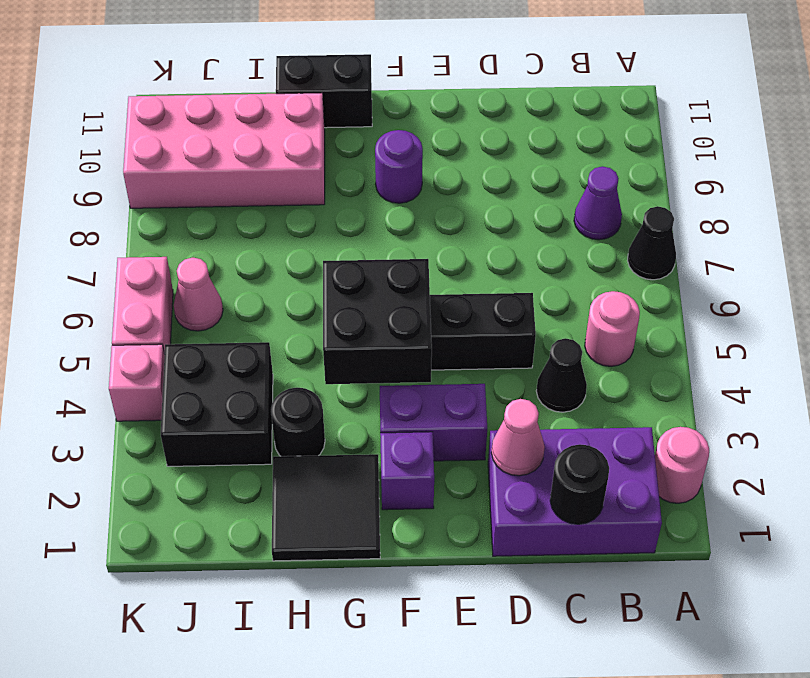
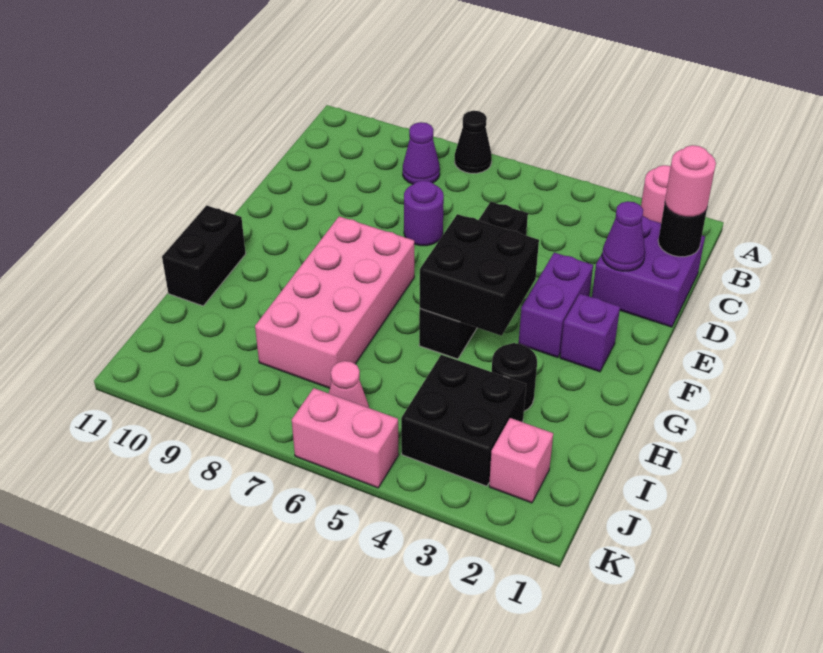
purple brick B1:D2 level 1 -> purple brick C1:D2 level 1
pink round brick B5 level 1 -> pink round brick C1 level 3
black cone C4 level 1 -> none
pink cone D2 level 2 -> purple cone D2 level 2
purple round brick F9 level 1 -> purple round brick D7 level 1
black tile G1:H2 level 1 -> none
pink brick H9:K10 level 1 -> pink brick F7:I8 level 1
pink brick K4 level 1 -> pink brick J2 level 1

